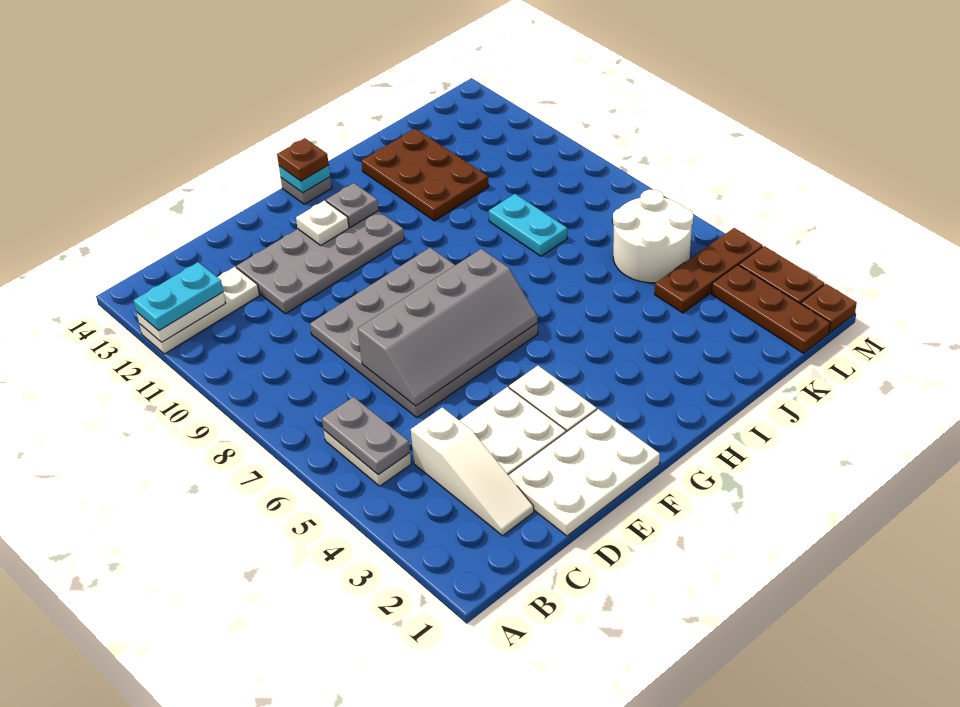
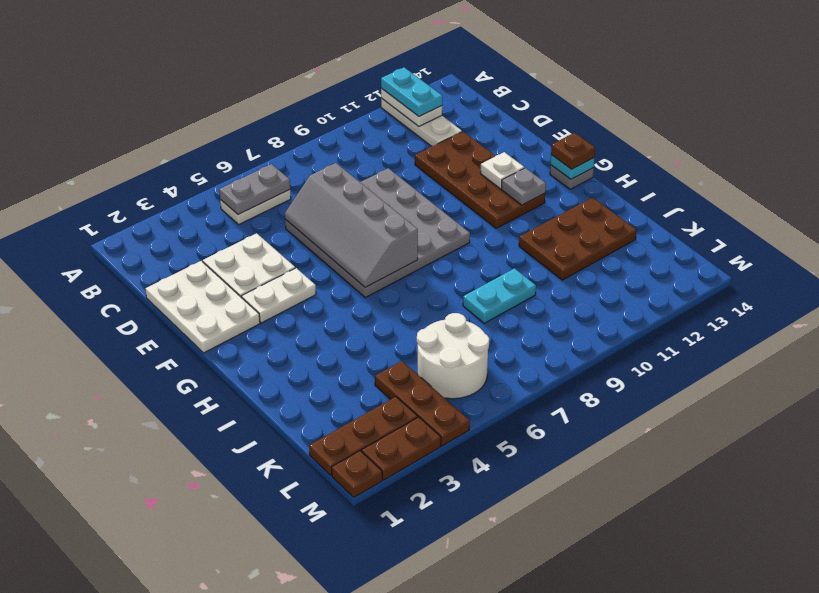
white slope C2:C4 level 1 top 4 -> none
grey plate D11:G12 level 1 -> brown plate D11:G12 level 1

